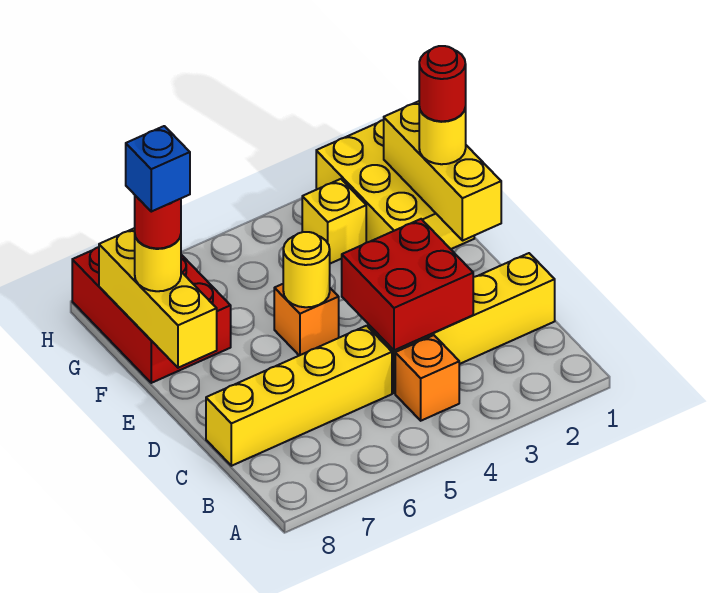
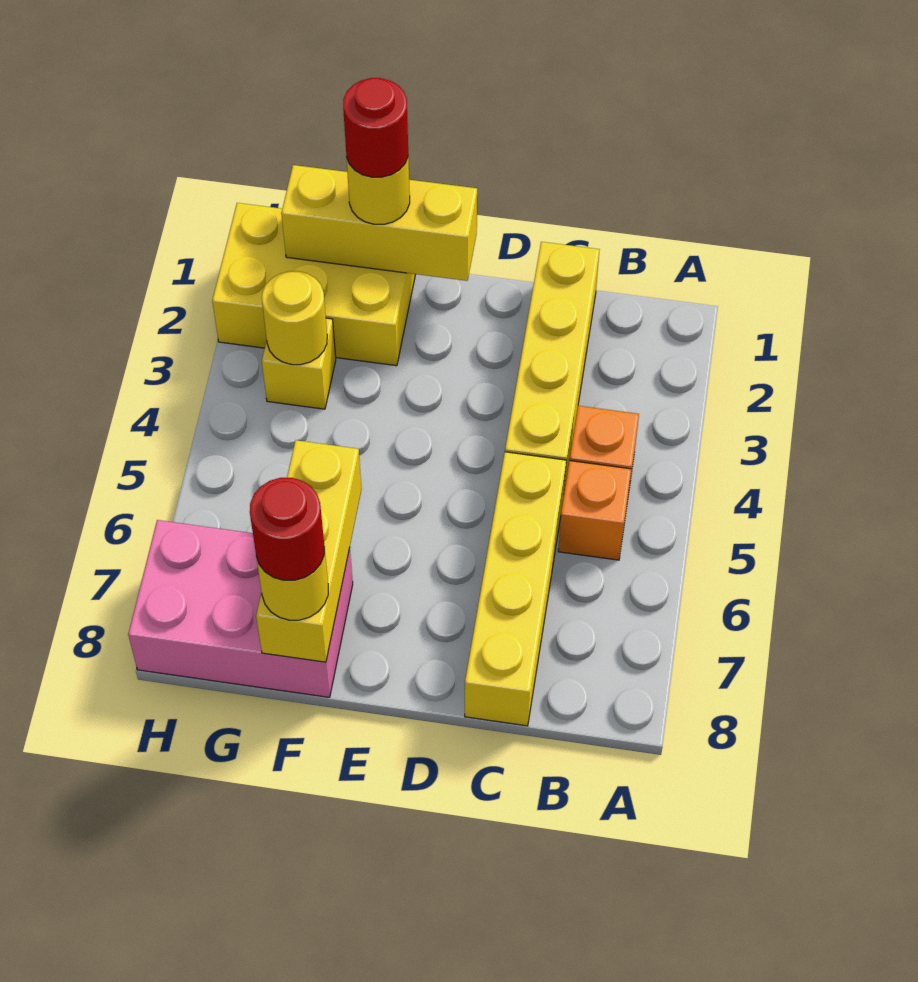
red brick C3:D4 level 2 -> none
orange brick E5 level 1 -> orange brick B5 level 1
yellow round brick E5 level 2 -> yellow round brick G3 level 2
yellow brick E8:G8 level 2 -> yellow brick F6:F8 level 2
red brick F7:H8 level 1 -> pink brick F7:H8 level 1
blue brick F8 level 5 -> none

